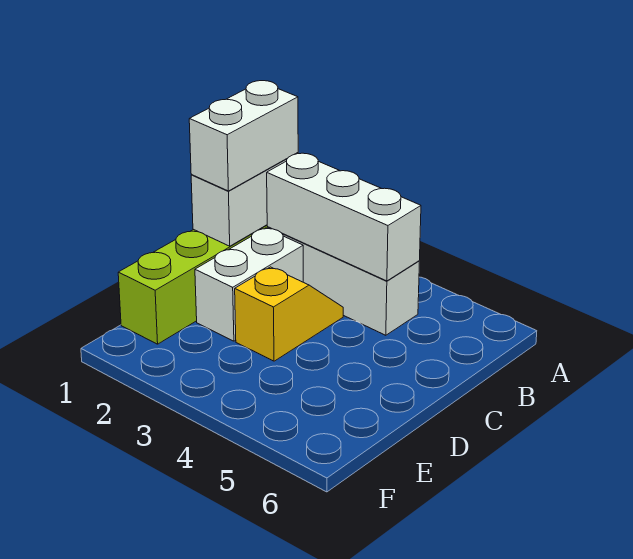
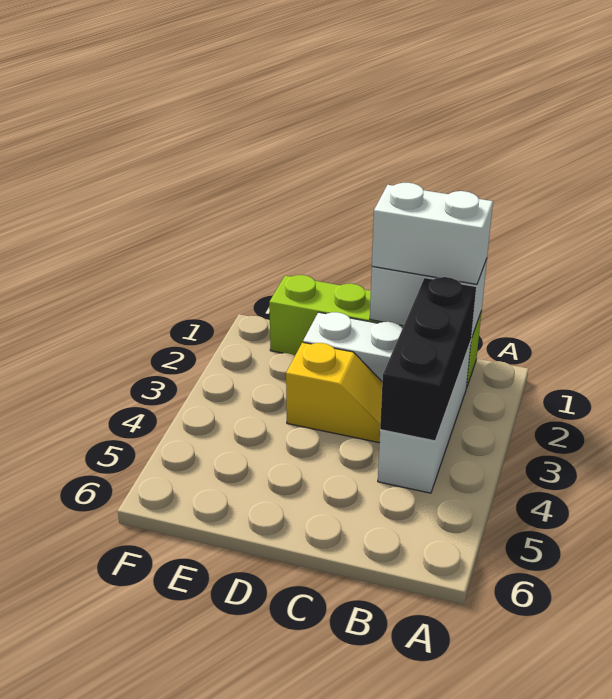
white brick B2:B4 level 2 -> black brick B2:B4 level 2

